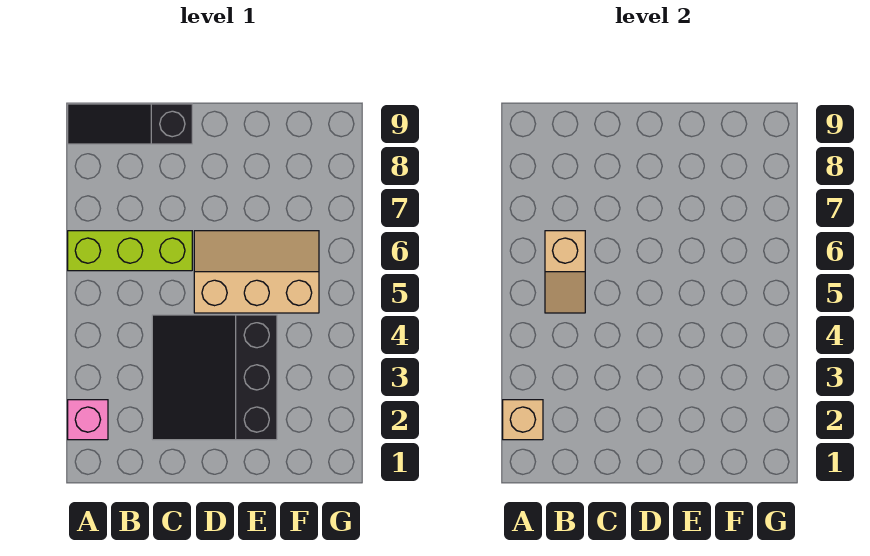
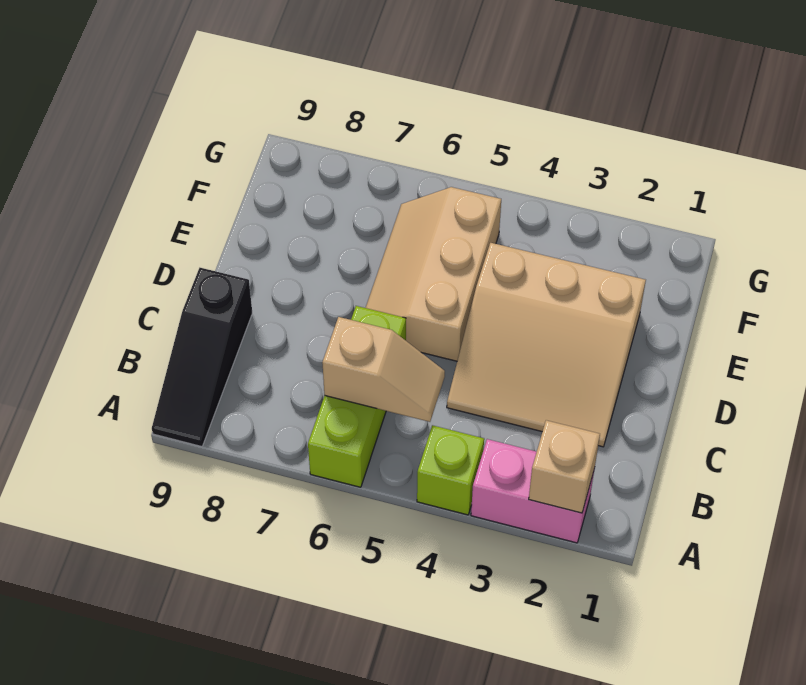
pink brick A2 level 1 -> pink brick A2:A3 level 1
none -> lime brick A4 level 1
black slope C2:E4 level 1 top E -> tan slope C2:E4 level 1 top E

